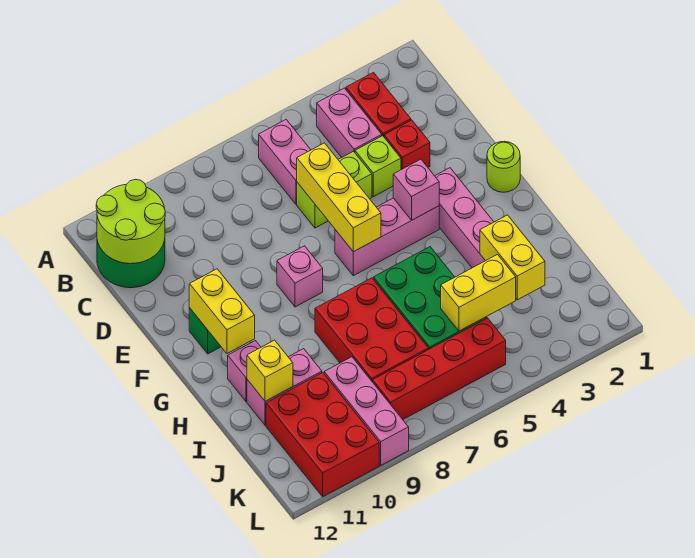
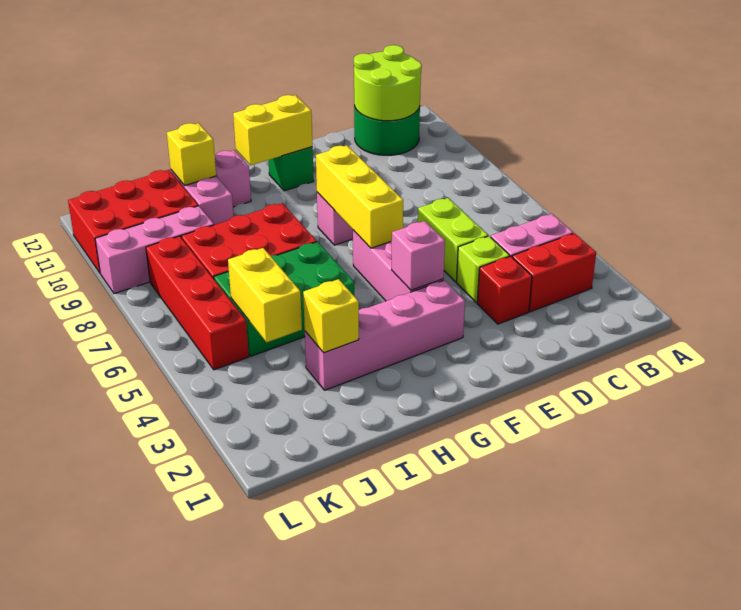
pink brick B6:C6 level 1 -> none
yellow brick D6:F6 level 2 -> yellow brick F6:F8 level 2
lime round brick F1 level 1 -> none
yellow brick I3:J3 level 2 -> yellow brick I3 level 2

